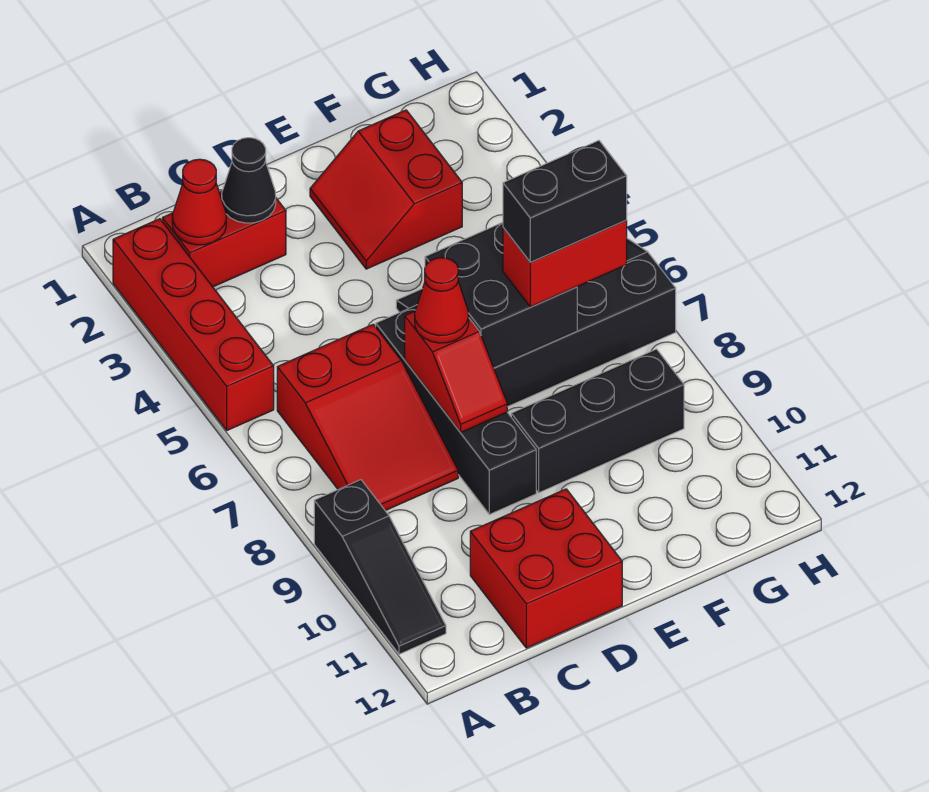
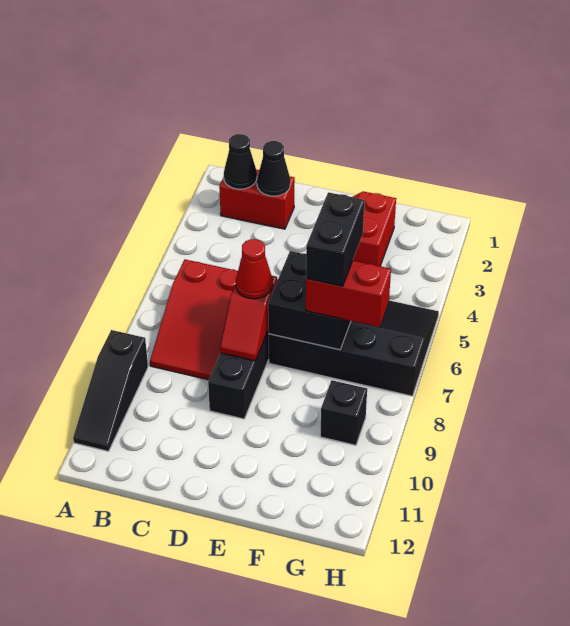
red brick A2:A5 level 1 -> none
red cone B2 level 2 -> black cone B2 level 2
red brick C11:D12 level 1 -> none
black brick E9:G9 level 1 -> black brick G9 level 1
black brick F7:G7 level 4 -> black brick F6:F7 level 4

